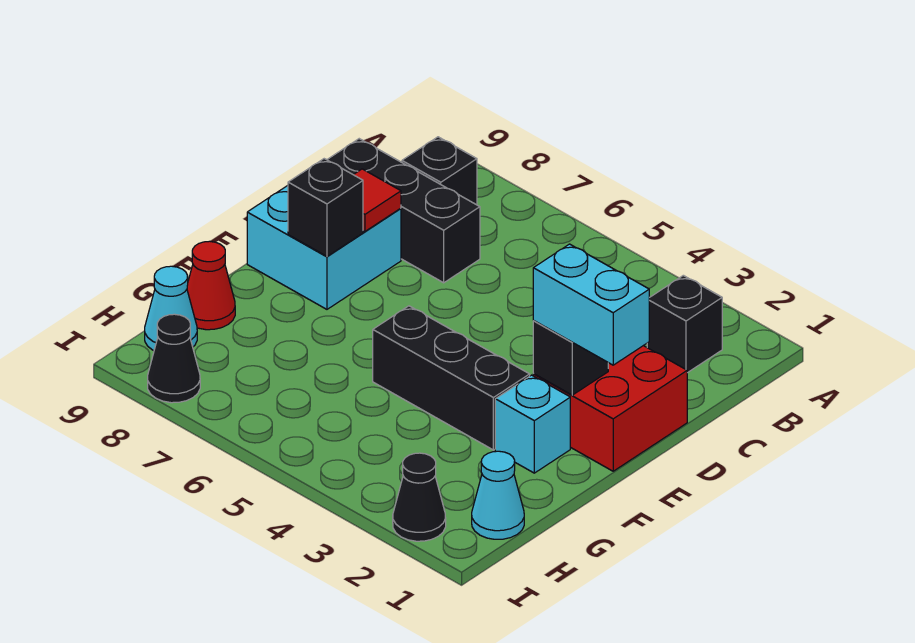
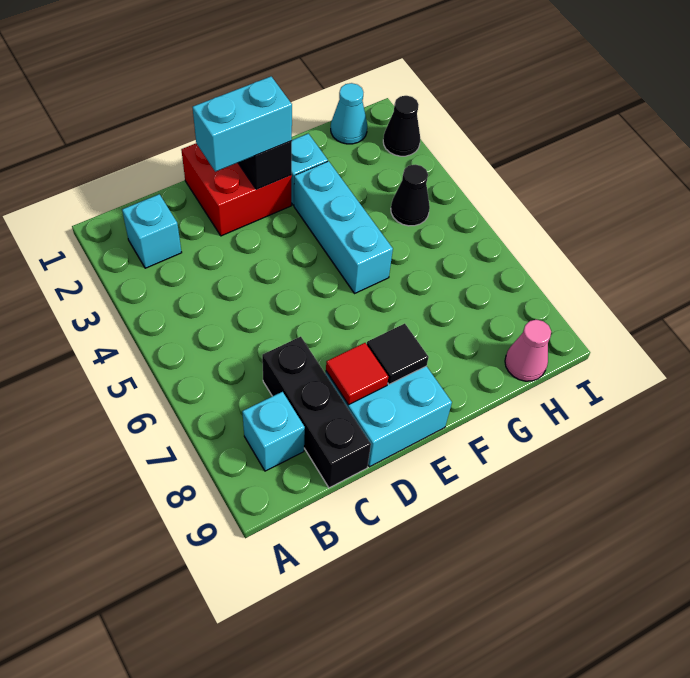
black brick B2 level 1 -> cyan brick B2 level 1
black brick B8 level 1 -> cyan brick B8 level 1
cyan brick E1:E2 level 3 -> cyan brick D2:E2 level 3
black brick E8 level 2 -> black tile E8 level 2
black brick F3:F5 level 1 -> cyan brick F3:F5 level 1
red cone G9 level 1 -> none
cyan cone H9 level 1 -> pink cone H9 level 1
black cone I8 level 1 -> black cone H4 level 1

